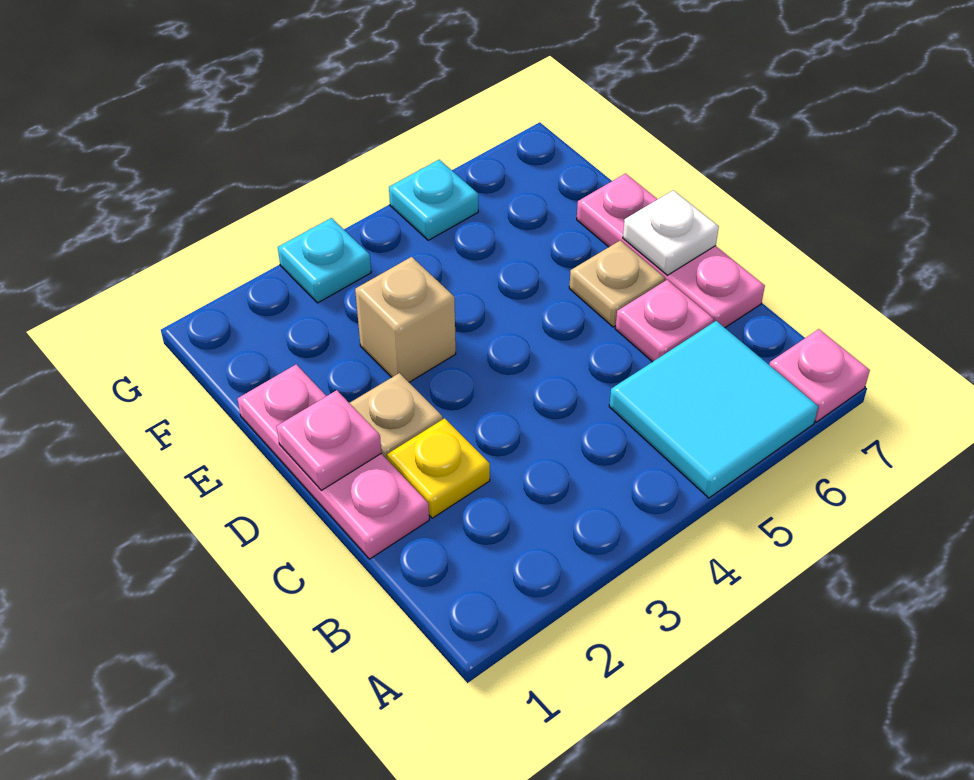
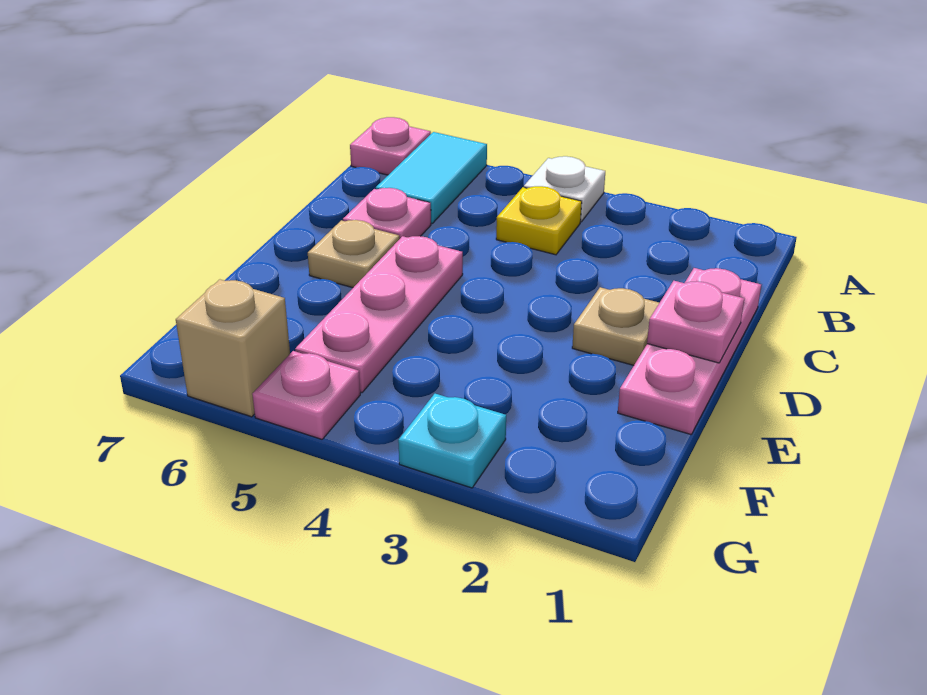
cyan tile A5:B6 level 1 -> cyan tile A6:B6 level 1
yellow plate C2 level 1 -> yellow plate B4 level 1
pink plate C7:E7 level 1 -> pink plate D5:F5 level 1
white plate D7 level 2 -> white plate A4 level 1
tan brick E3 level 1 -> tan brick G6 level 1
cyan plate G5 level 1 -> pink plate G5 level 1

